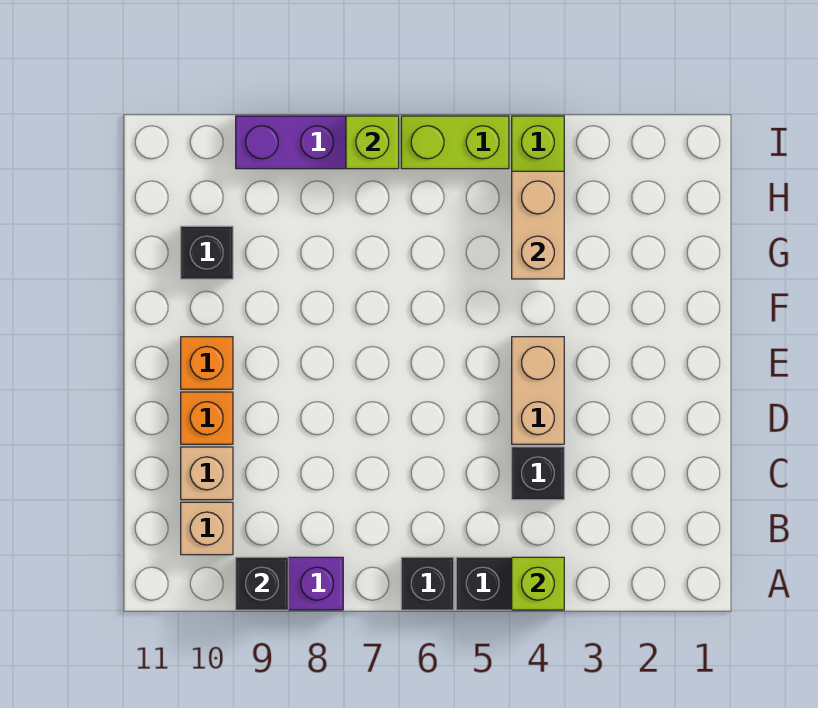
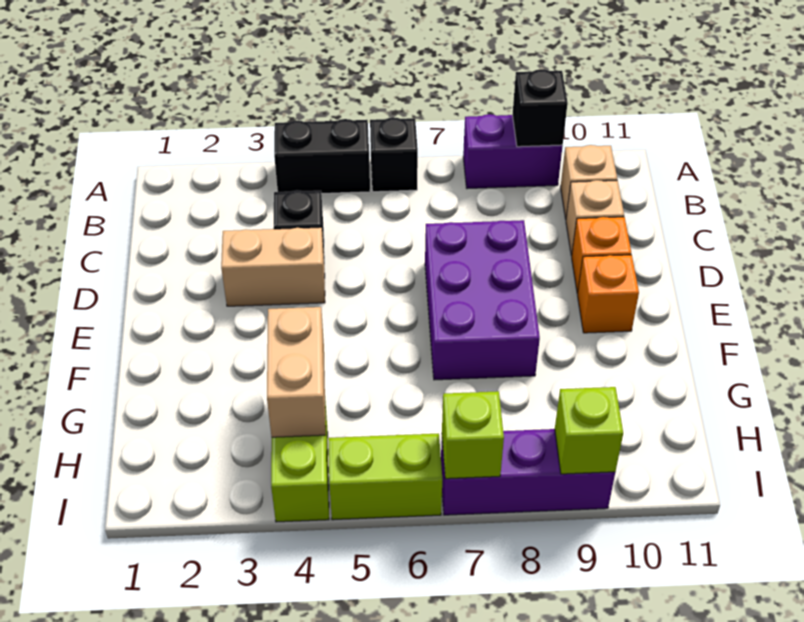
lime brick A4 level 2 -> lime brick I9 level 2
tan brick D4:E4 level 1 -> tan brick D3:D4 level 1
none -> purple brick D7:F8 level 1
black brick G10 level 1 -> none

